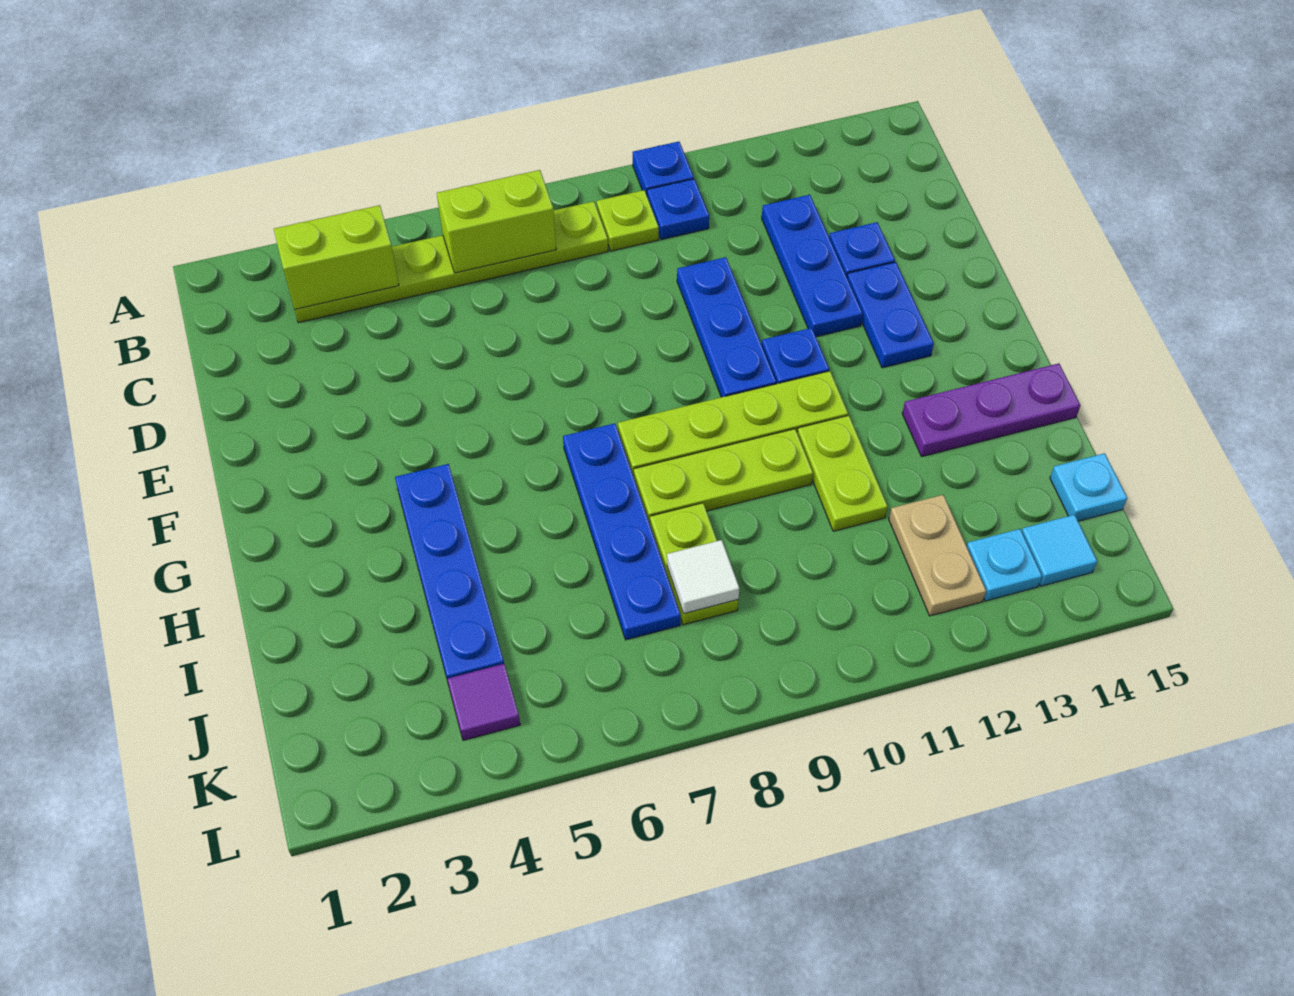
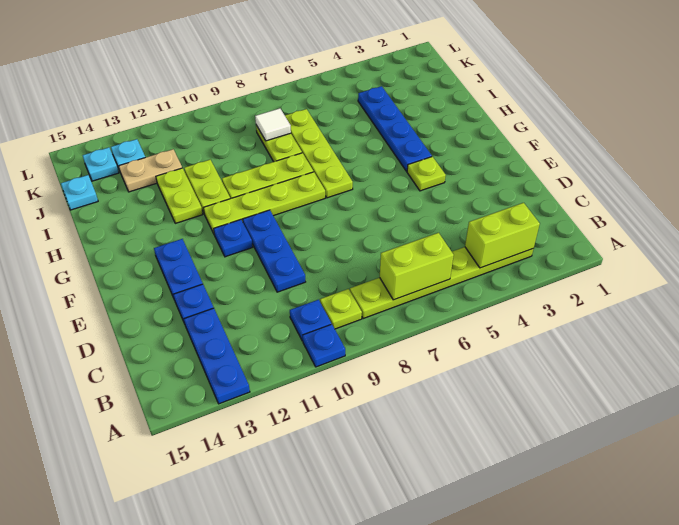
blue plate C12:E12 level 1 -> blue plate A13:C13 level 1
none -> lime plate F4 level 1
blue plate G7:J7 level 1 -> lime plate G7:J7 level 1
none -> lime plate H12:I12 level 1
purple plate H13:H15 level 1 -> none
tan plate J12:K12 level 1 -> tan plate J12:J13 level 1
purple tile K4 level 1 -> none
cyan tile K14 level 1 -> cyan plate K14 level 1

